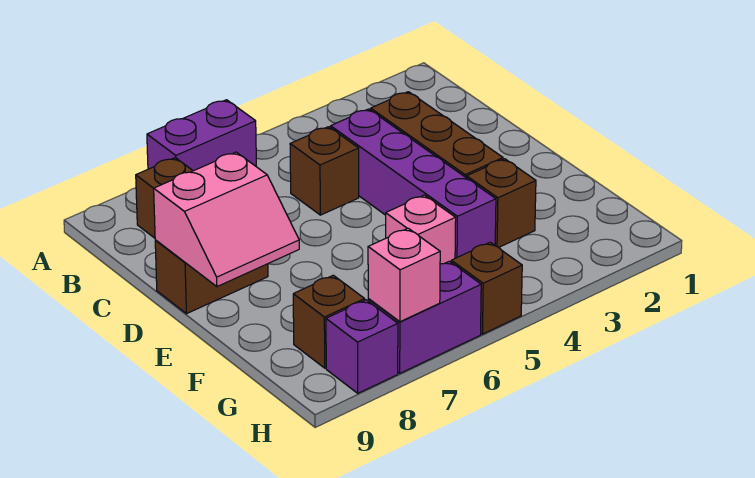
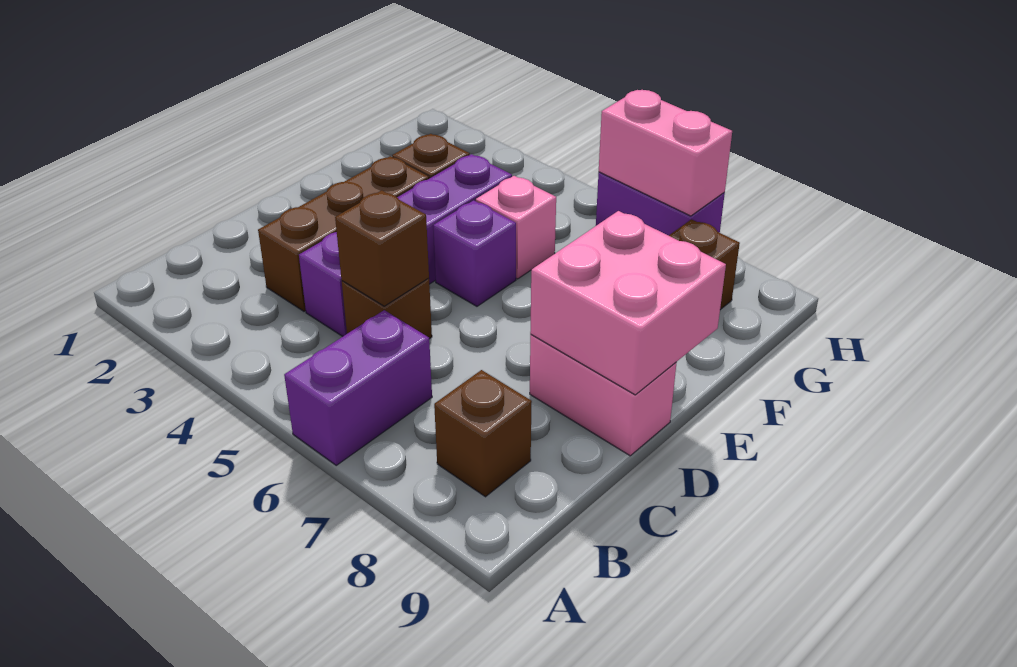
purple brick A6:A7 level 1 -> purple brick A6:B6 level 1
brown brick D8:D9 level 1 -> pink brick D8:D9 level 1
pink slope D8:E9 level 2 top D -> pink brick D8:E9 level 2
brown brick H5 level 1 -> brown brick C5 level 2
pink brick H7 level 2 -> pink brick H6:H7 level 2
purple brick H8 level 1 -> purple brick E5 level 1

